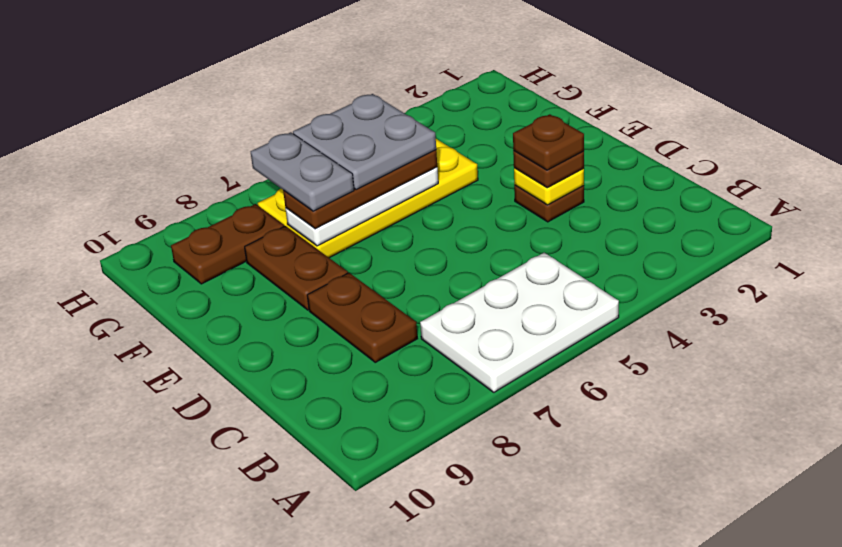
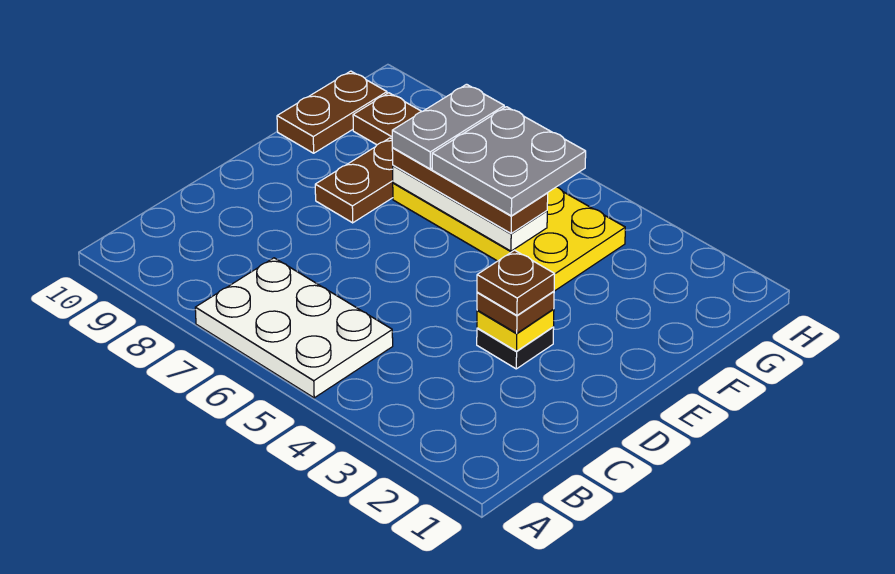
brown plate C8:D8 level 1 -> brown plate F10:G10 level 1
brown plate D3 level 1 -> black plate D3 level 1

